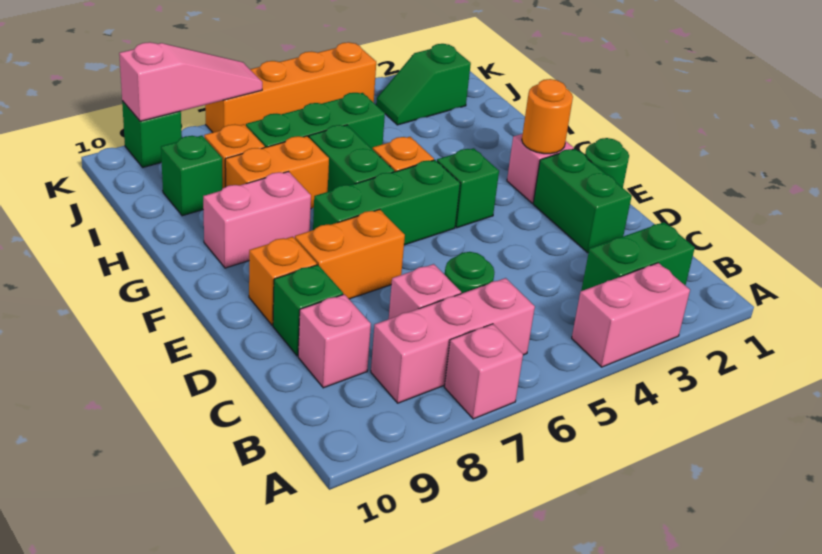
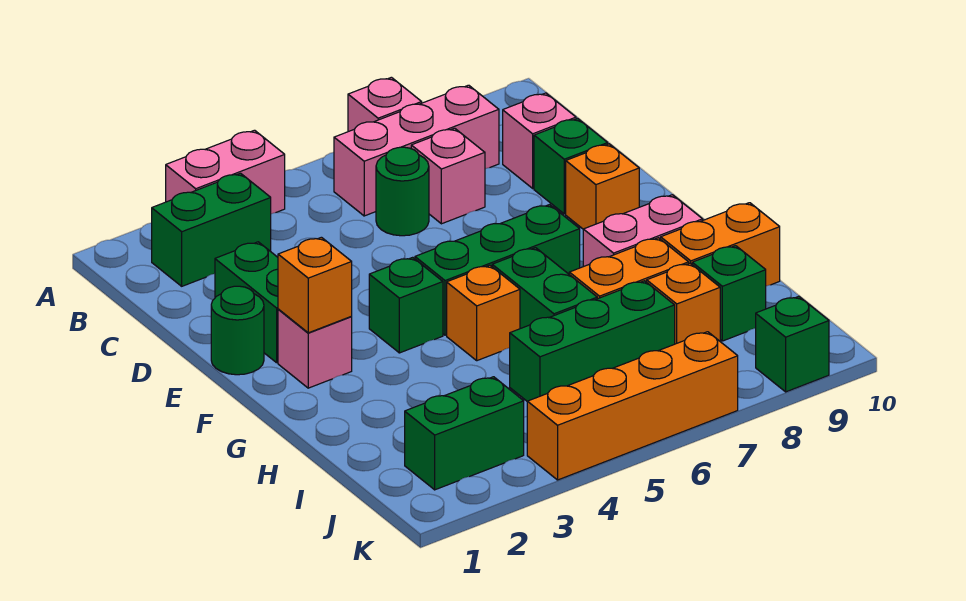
orange brick E7:E8 level 1 -> orange brick H9:H10 level 1
orange round brick F2 level 2 -> orange brick F2 level 2
green slope J2:J3 level 1 top 2 -> green brick J2:J3 level 1
pink slope K7:K9 level 2 top 9 -> none

